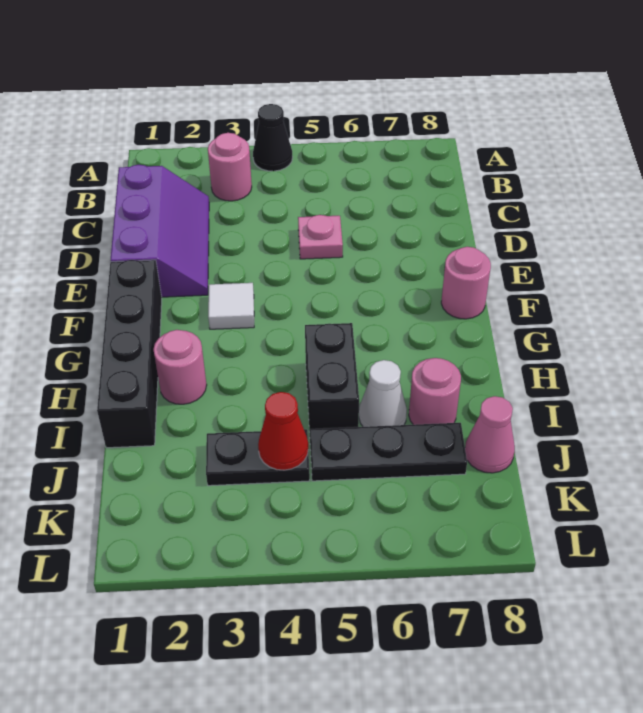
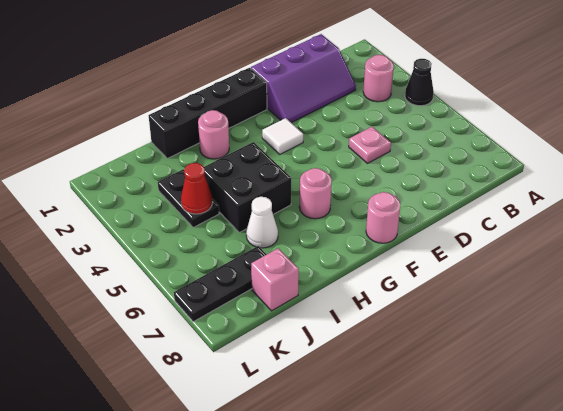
black brick H5:I5 level 1 -> black brick H4:I5 level 1
pink round brick I7 level 1 -> pink round brick G6 level 1
black plate J5:J7 level 1 -> black plate J7:L7 level 1
pink cone J8 level 1 -> pink brick J8 level 1

